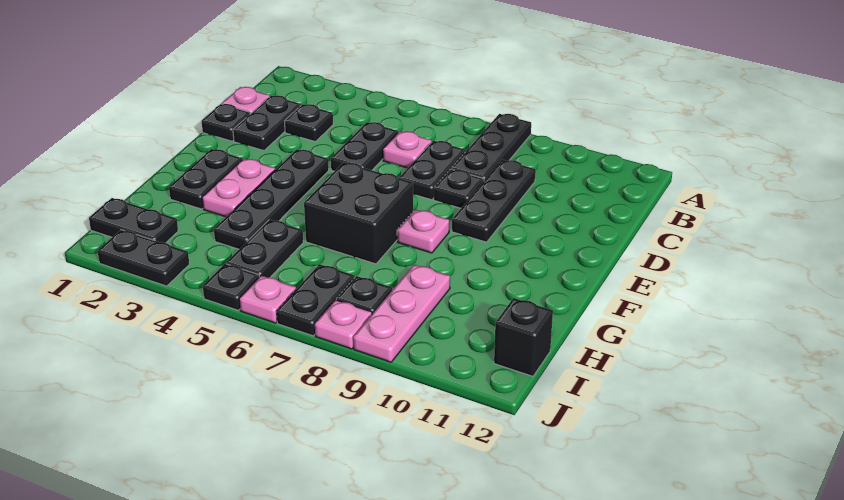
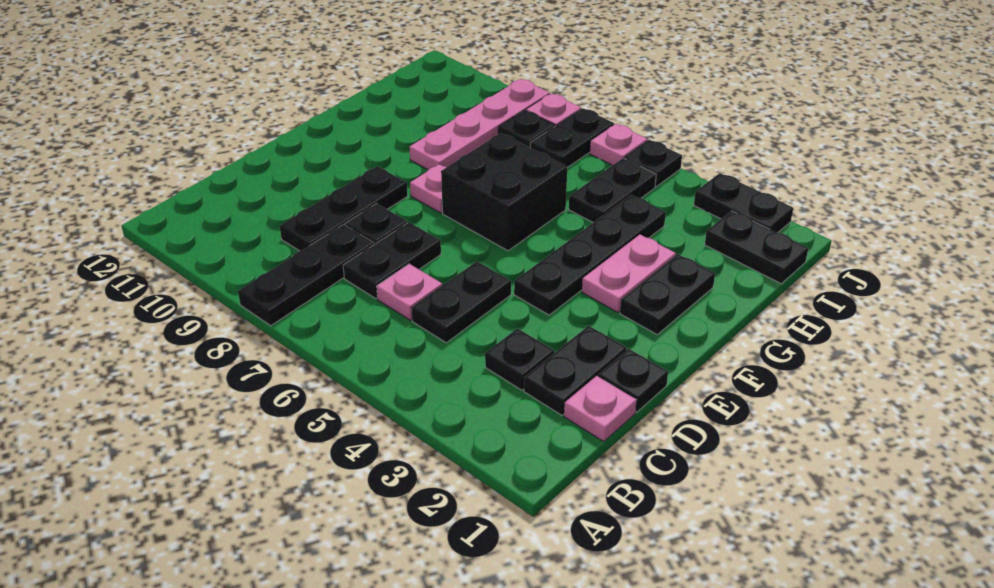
pink plate H9:J9 level 1 -> pink plate G9:J9 level 1
black brick I12 level 1 -> none

